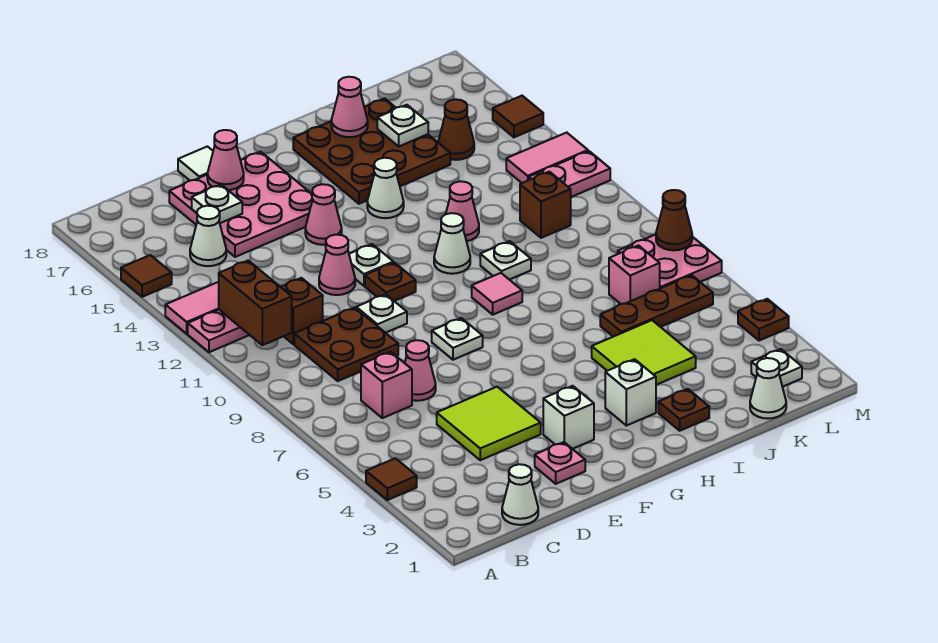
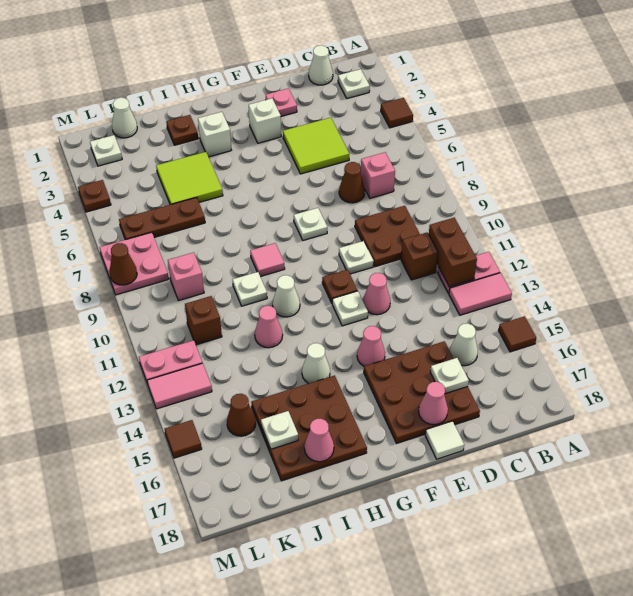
none -> white plate B2 level 1
pink cone D7 level 1 -> brown cone D7 level 1
pink plate D15:F17 level 1 -> brown plate D15:F17 level 1
pink brick K7 level 1 -> pink brick K9 level 1

